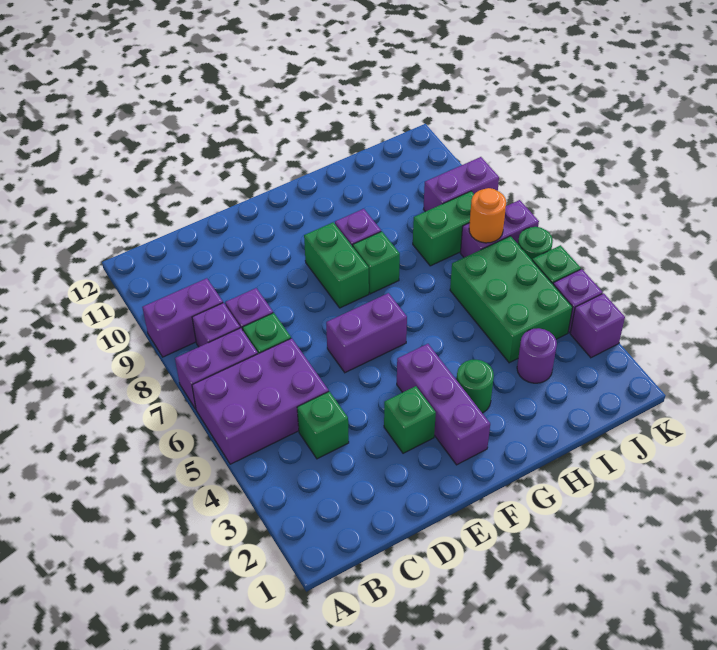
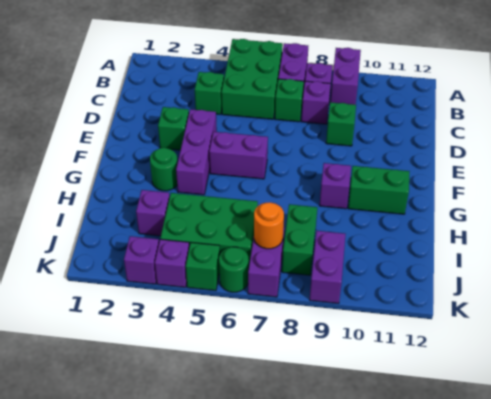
purple brick A5:C6 level 1 -> green brick A5:C6 level 1
purple brick E6:F6 level 1 -> purple brick F5:F6 level 1
purple brick F2:F4 level 1 -> purple brick E4:G4 level 1
green brick F8:F9 level 1 -> green brick G10:G11 level 1
green brick G8 level 1 -> green brick D9 level 1
purple round brick I3 level 1 -> purple brick I3 level 1

